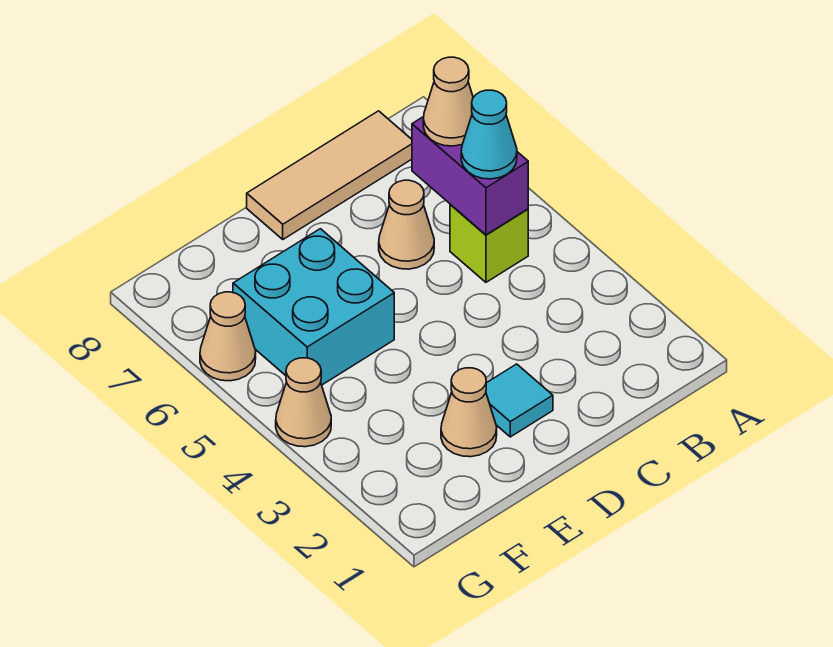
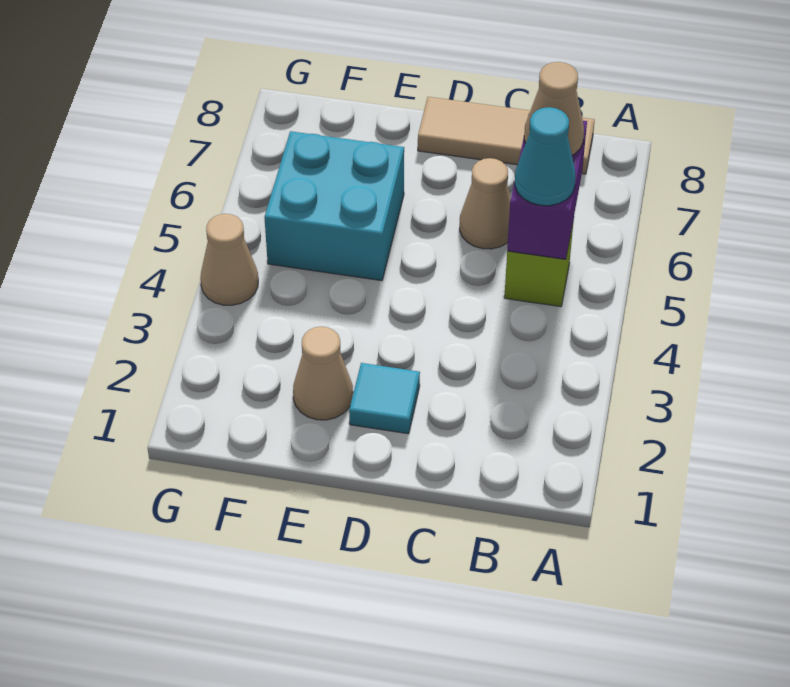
tan cone G6 level 1 -> none

